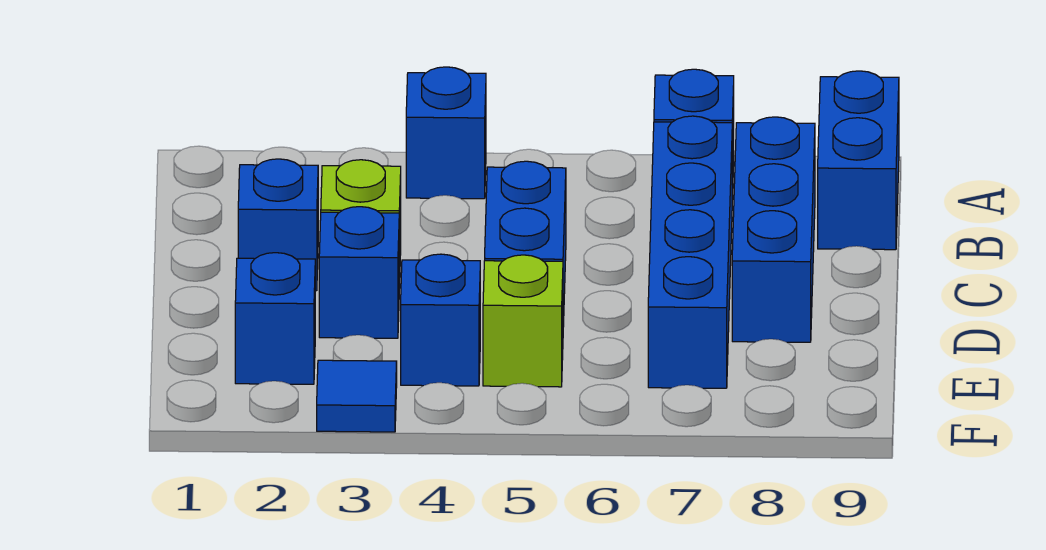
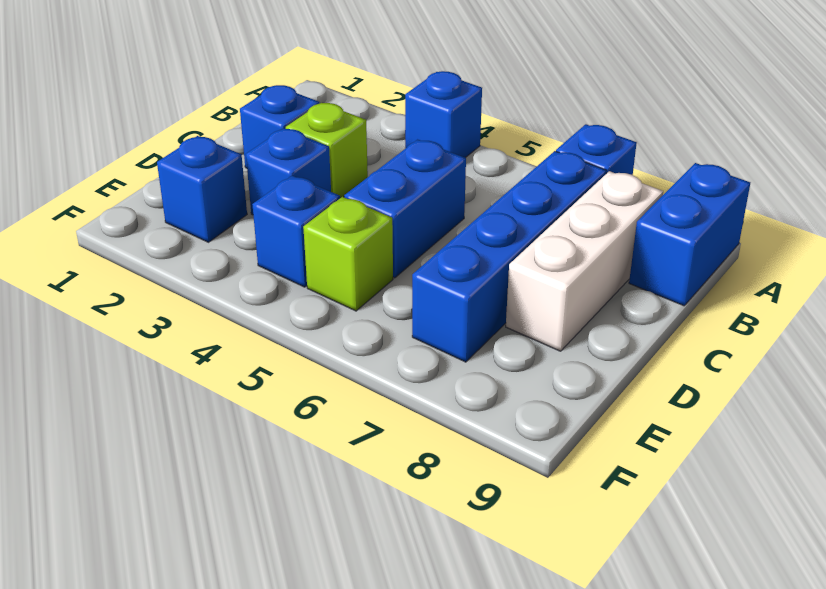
blue brick B8:D8 level 1 -> white brick B8:D8 level 1
blue tile F3 level 1 -> none

